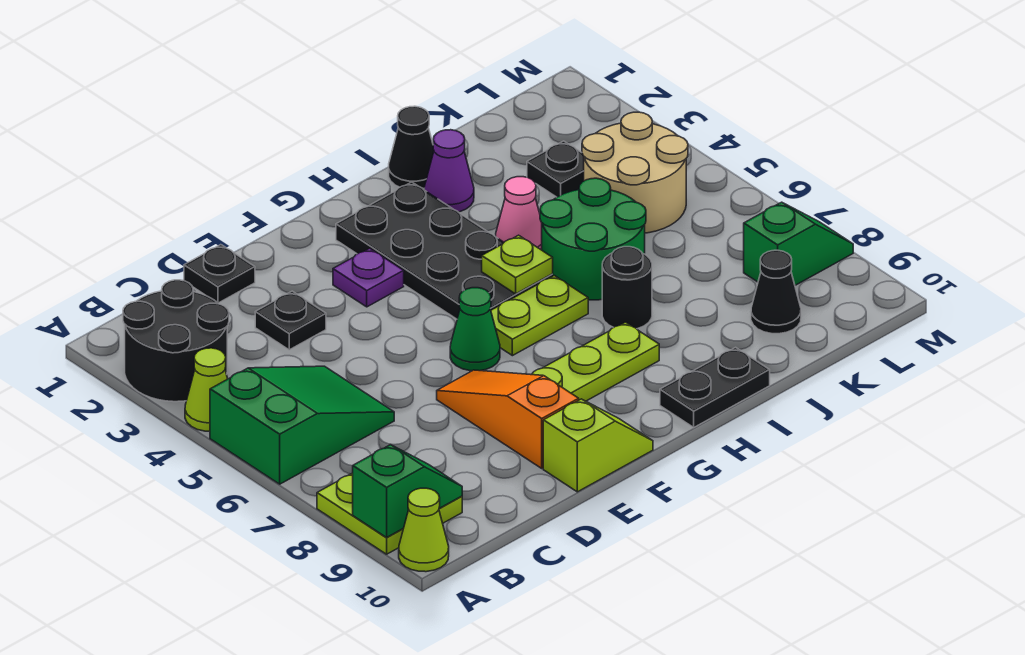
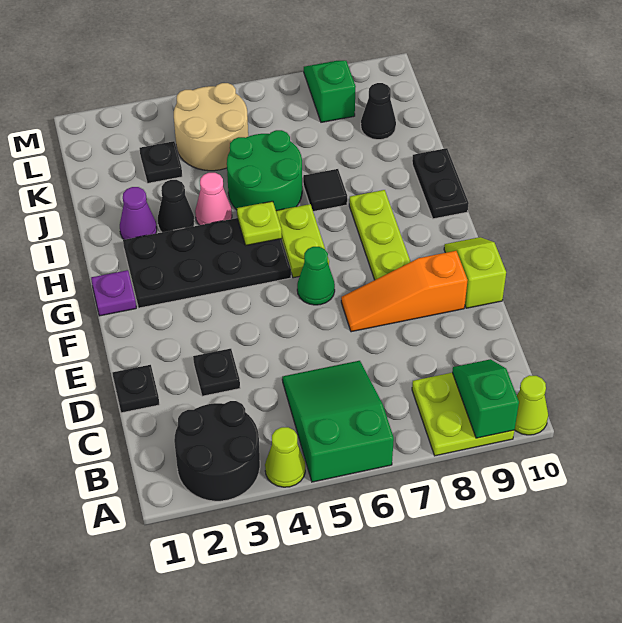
purple plate F3 level 1 -> purple plate G1 level 1
black cone I1 level 1 -> black cone I3 level 1
black round brick I7 level 1 -> black tile I7 level 1

